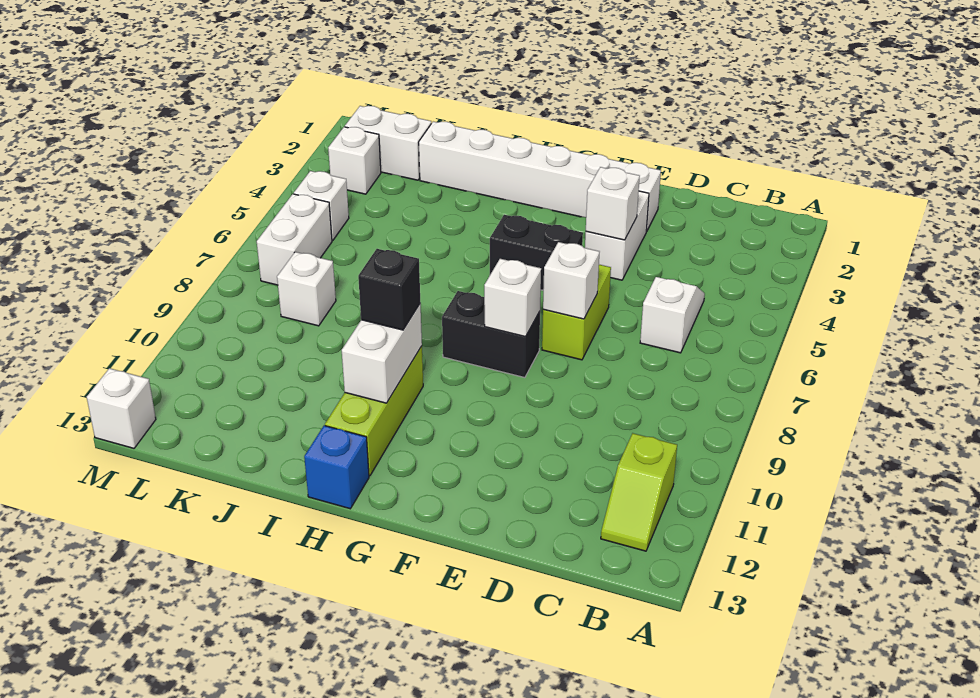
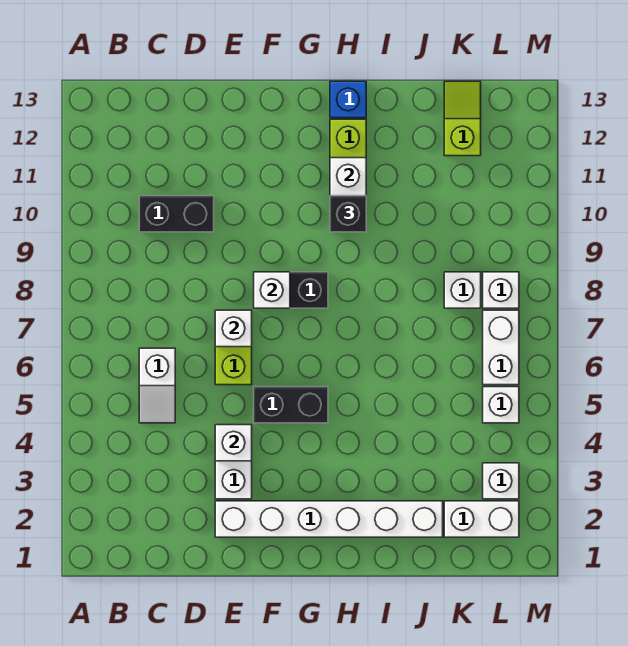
lime slope B11:B12 level 1 top 11 -> lime slope K12:K13 level 1 top 12
none -> black brick C10:D10 level 1
white brick M13 level 1 -> white brick L8 level 1

